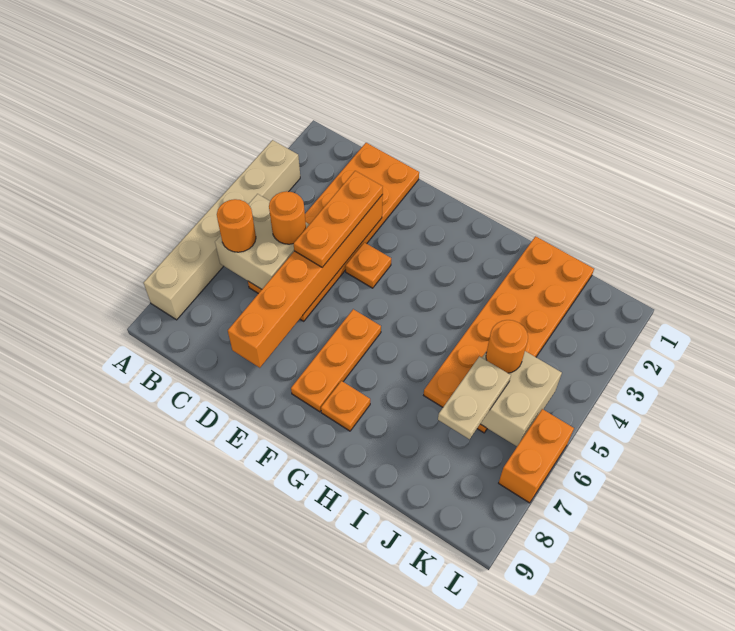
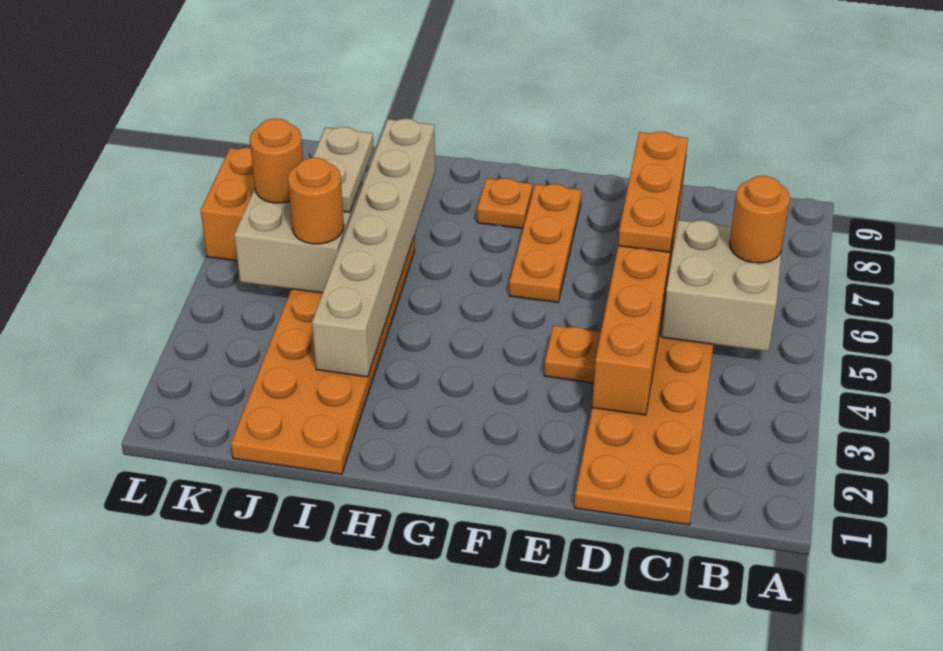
tan brick A3:A8 level 1 -> tan brick I3:I8 level 2
orange round brick C5 level 3 -> orange round brick K6 level 3
orange plate D3:D5 level 3 -> orange plate D6:D8 level 3

